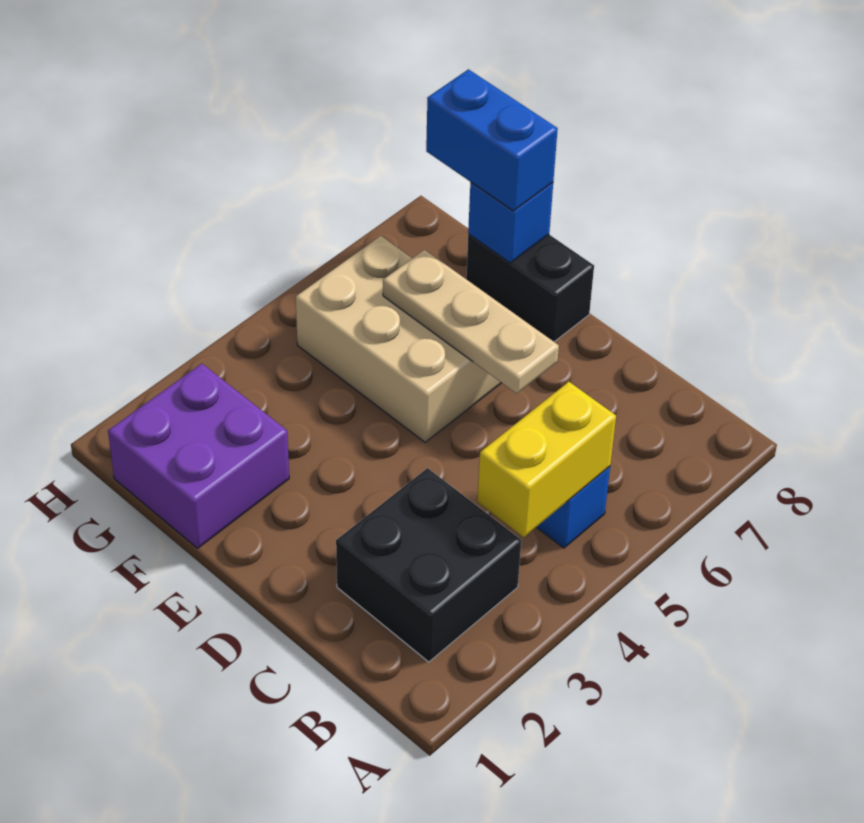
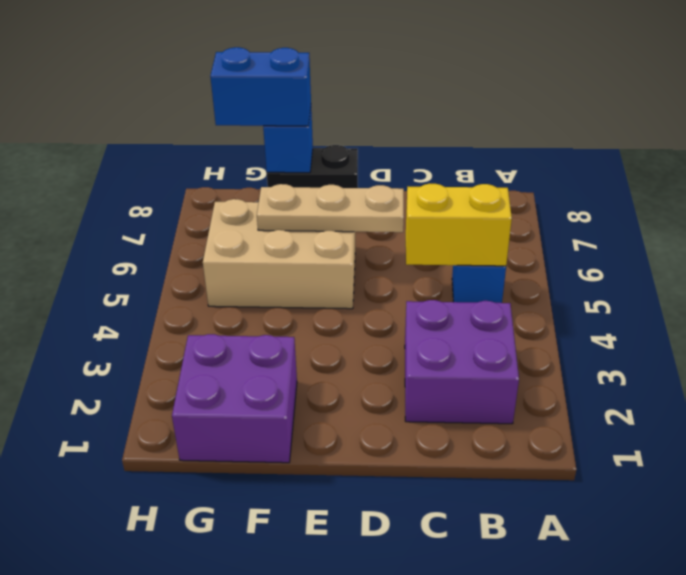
black brick B2:C3 level 1 -> purple brick B2:C3 level 1
yellow brick B4:B5 level 2 -> yellow brick B5:C5 level 2

